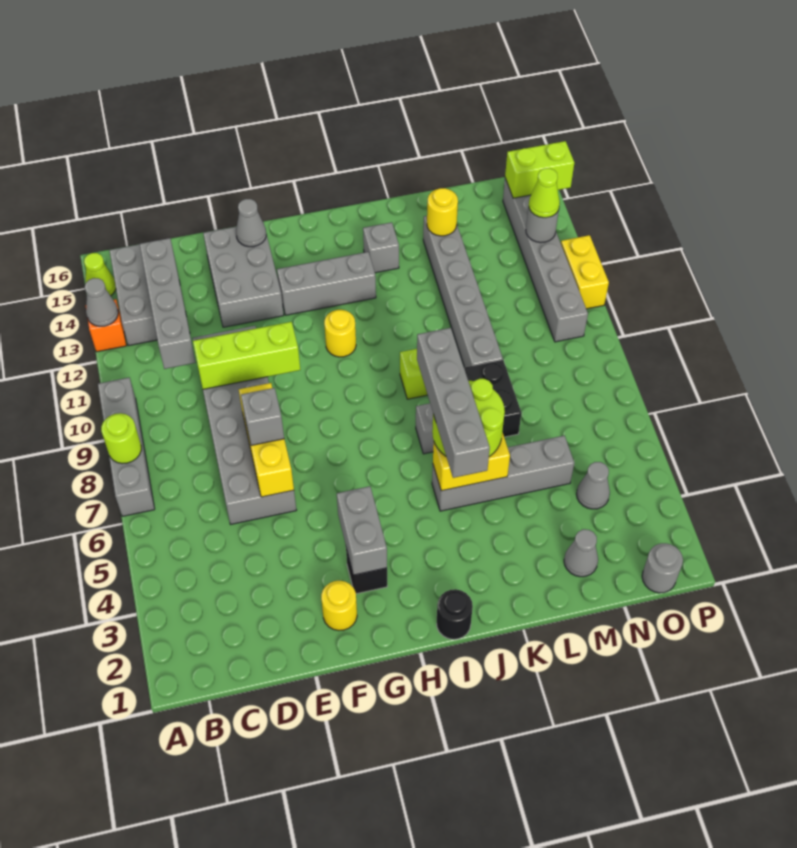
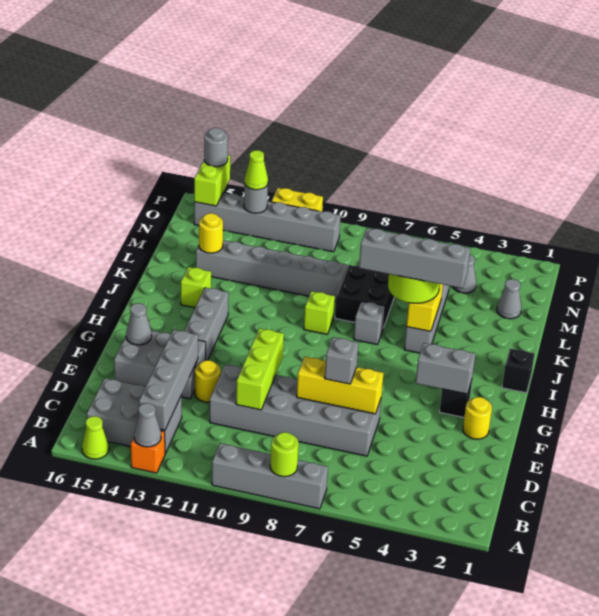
grey brick C11:C14 level 2 -> grey brick B13:E13 level 2
yellow round brick H11 level 1 -> yellow round brick E12 level 1
black round brick I1 level 1 -> black brick I1 level 1
grey brick J14 level 1 -> lime brick J14 level 1
grey round brick O1 level 1 -> grey round brick P15 level 3

